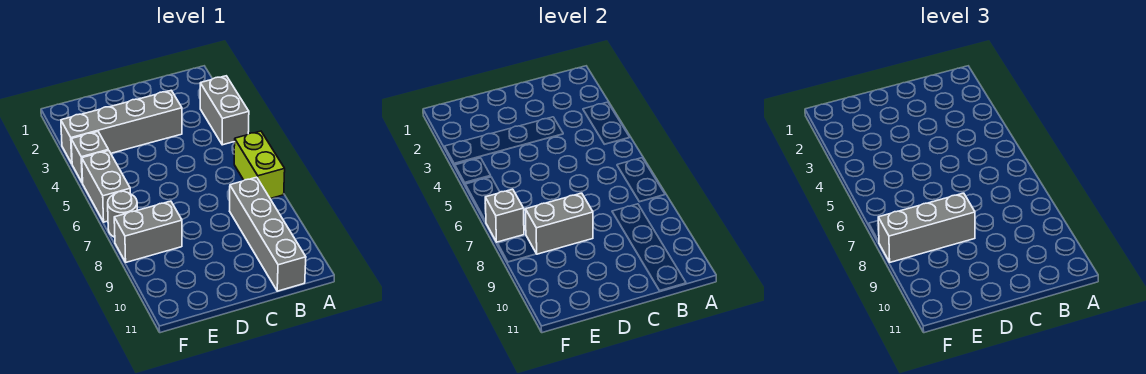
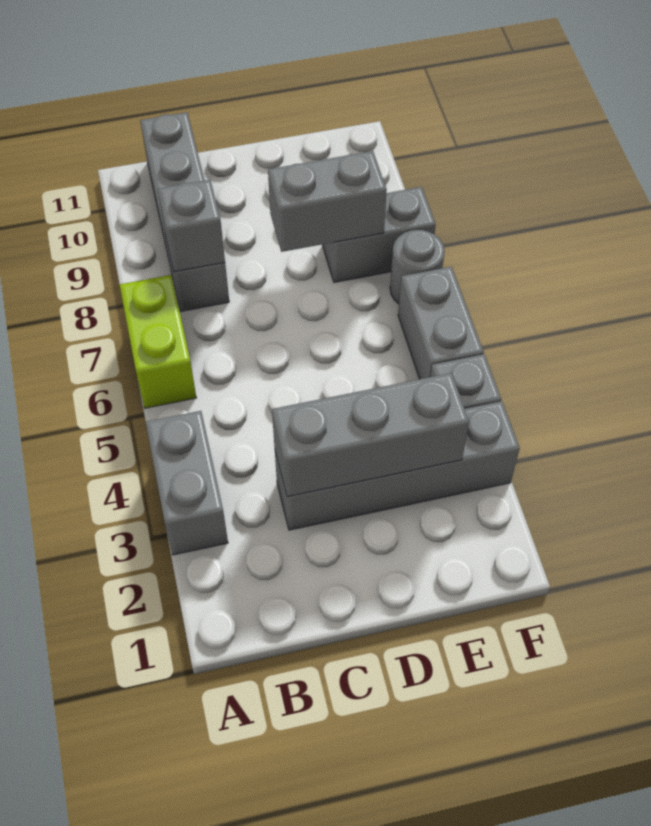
grey brick D8:F8 level 3 -> grey brick C3:E3 level 2
grey brick F7 level 2 -> grey brick B8 level 2

